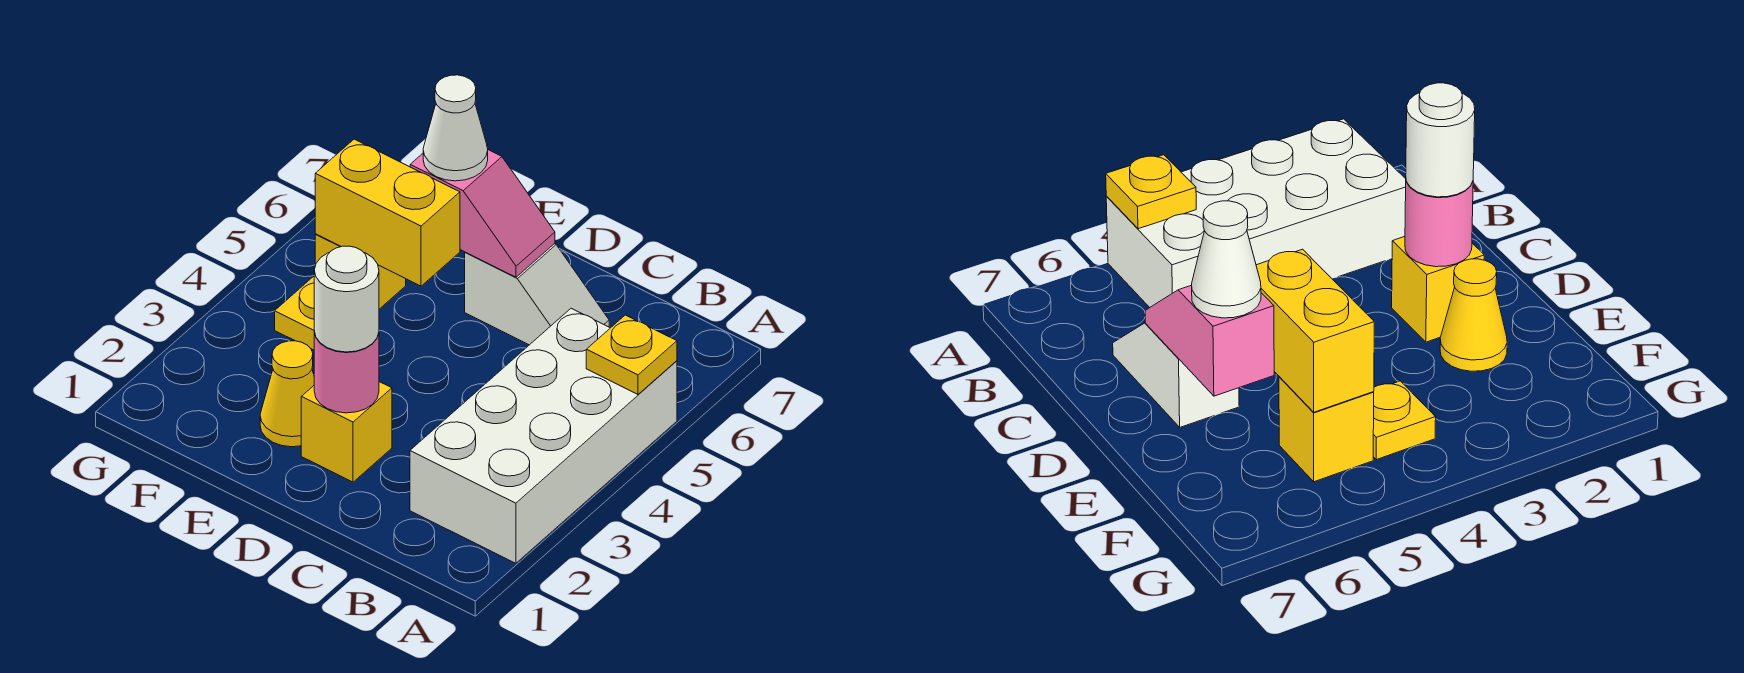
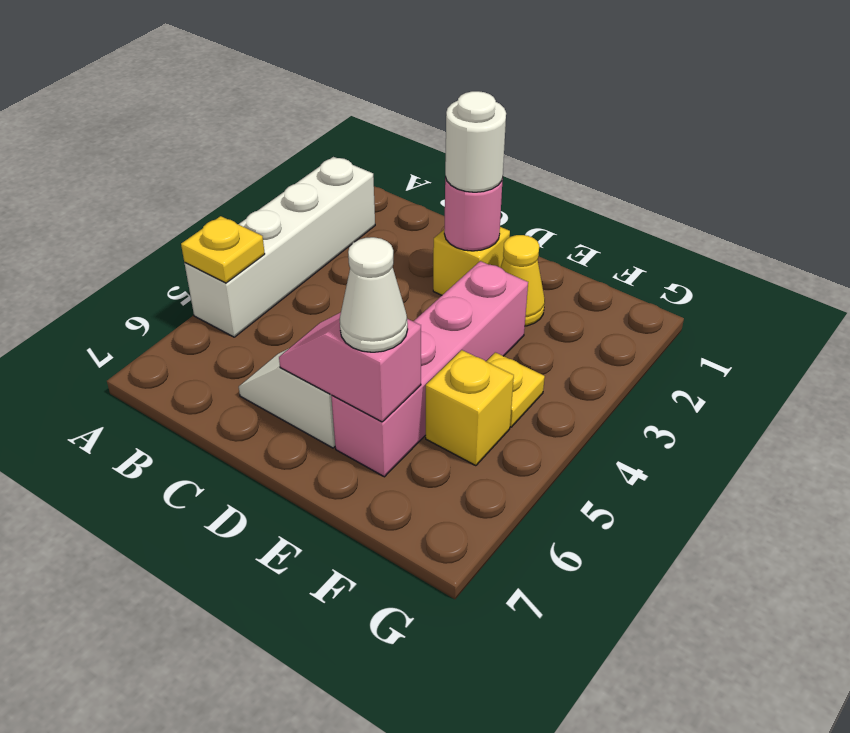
white brick A2:B5 level 1 -> white brick A2:A5 level 1
none -> pink brick E3:E6 level 1
yellow brick E5:F5 level 2 -> none

